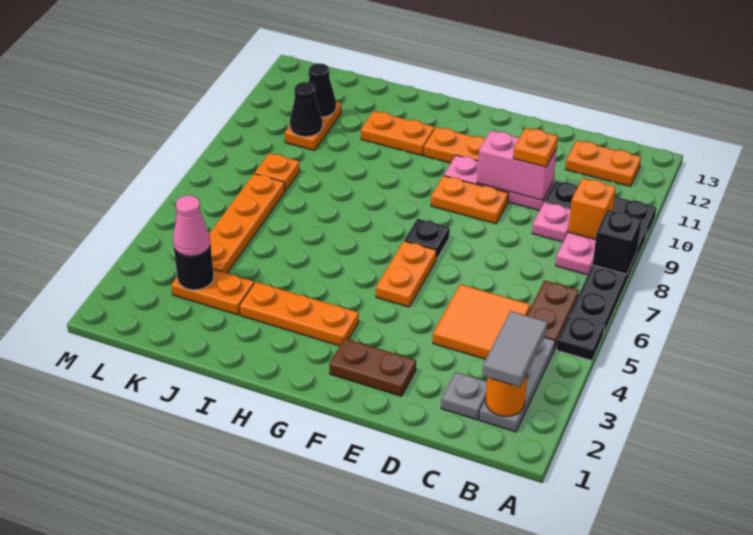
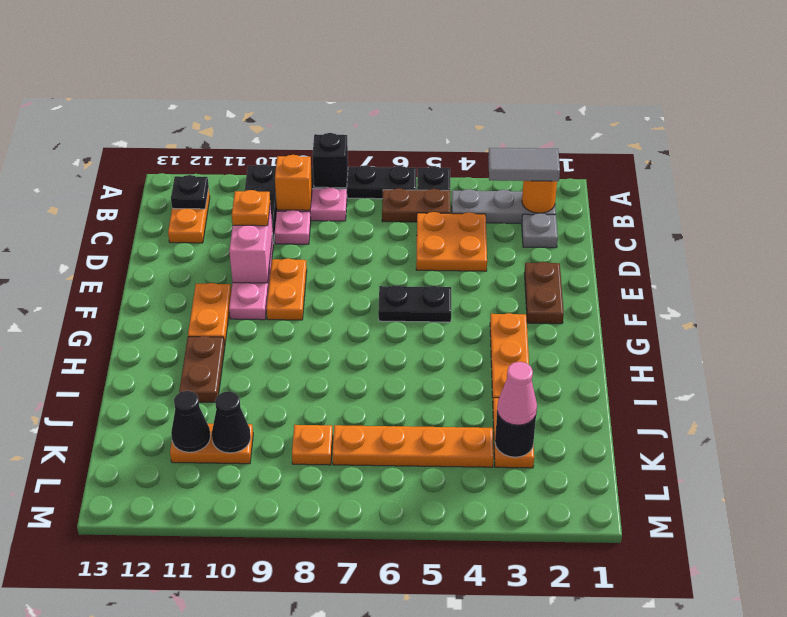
orange tile C4:D5 level 1 -> orange plate C4:D5 level 1
orange plate F5:F6 level 1 -> black plate F5:F6 level 1
black plate F7 level 1 -> black plate B12 level 2
orange plate H11:I11 level 1 -> brown plate H11:I11 level 1

